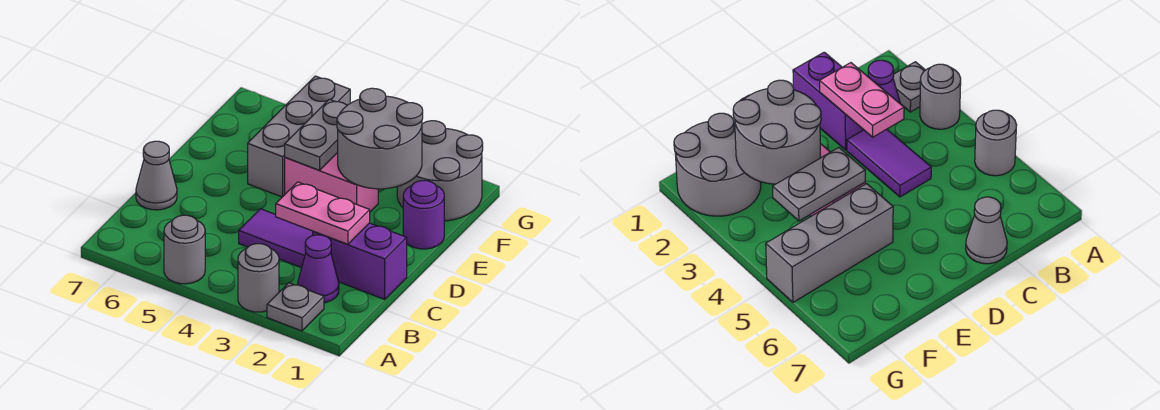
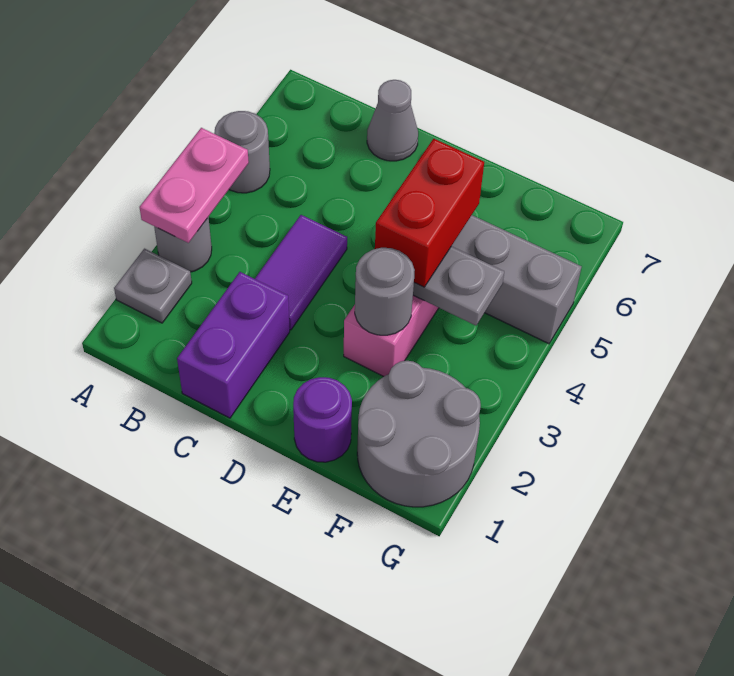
purple cone B2 level 1 -> none
pink plate C2:C3 level 2 -> pink plate A3:A4 level 2
grey round brick E2:F3 level 2 -> grey round brick E3 level 2
none -> red brick E4:E5 level 3

